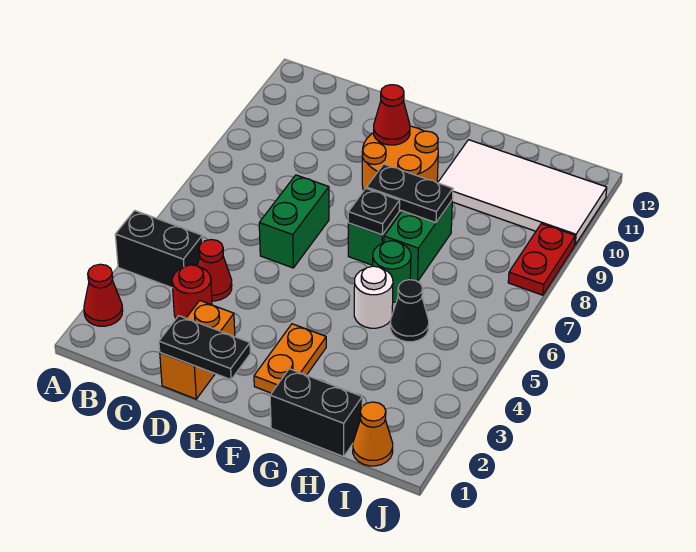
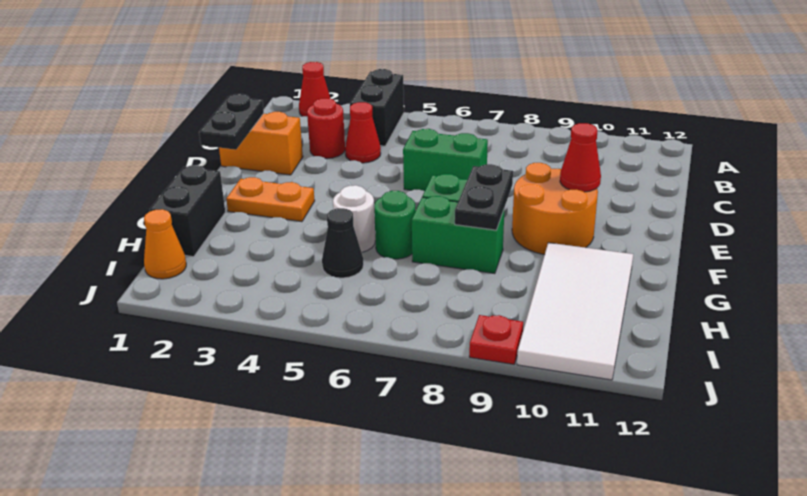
black plate F7 level 2 -> none
red plate J8:J9 level 1 -> red plate J9 level 1

